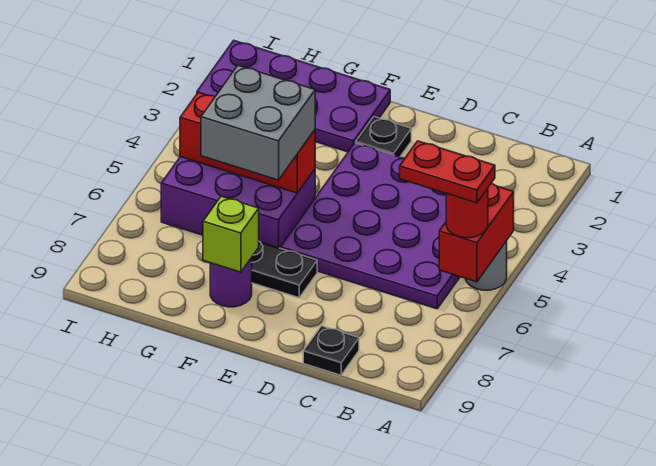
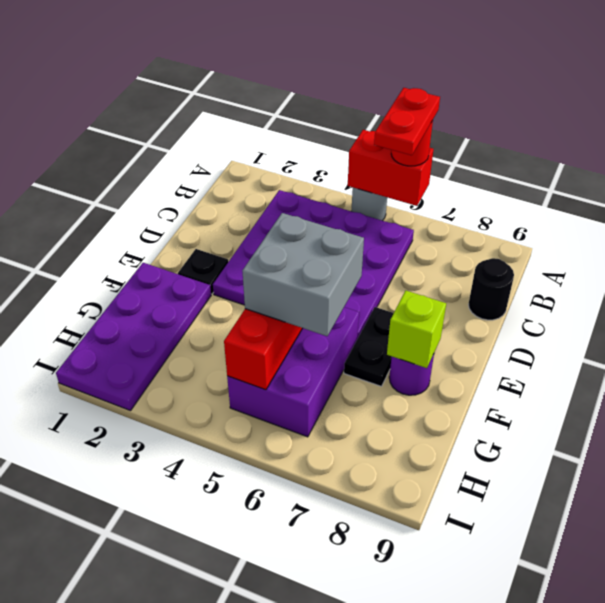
black plate C9 level 1 -> black round brick C9 level 1

